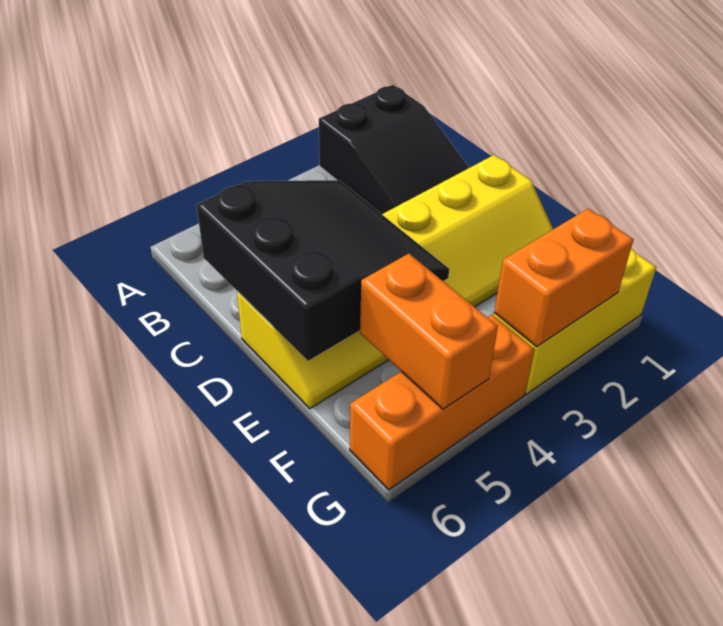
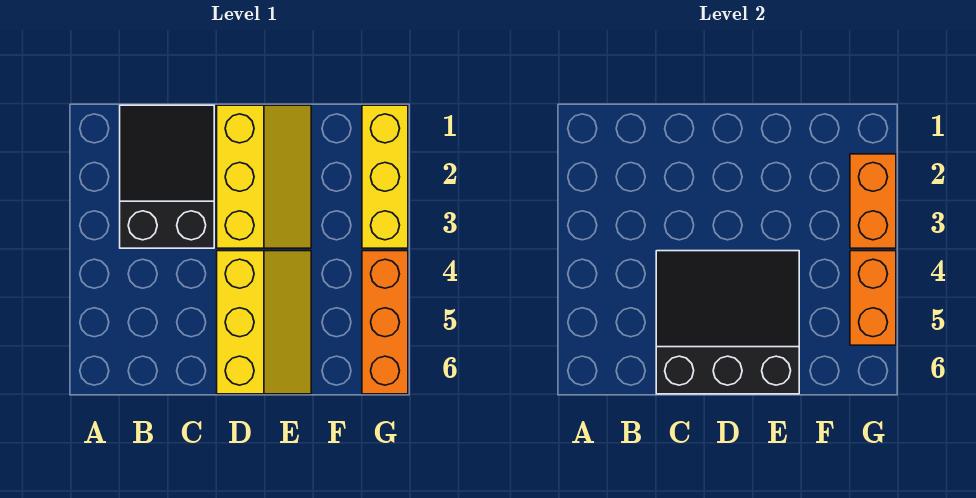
black slope A1:C2 level 1 top A -> black slope B1:C3 level 1 top 3
orange brick F5:G5 level 2 -> orange brick G4:G5 level 2

